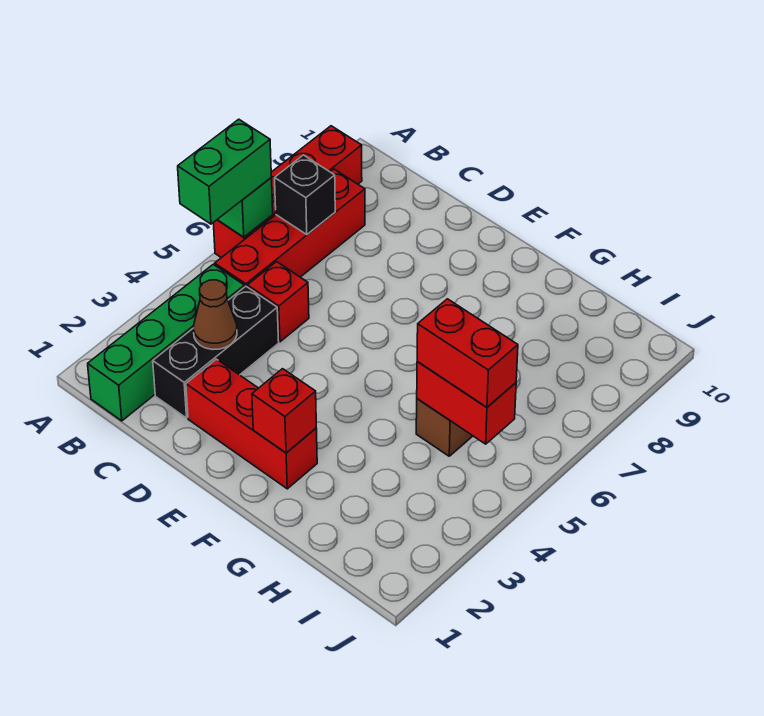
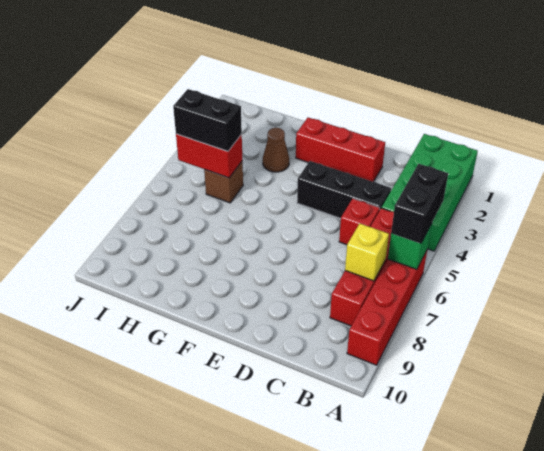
green brick A5:A6 level 3 -> black brick A5:A6 level 3
green brick B1:B4 level 1 -> green brick A1:B4 level 1
black brick B7 level 2 -> yellow brick B7 level 2
black brick C2:C4 level 1 -> black brick C4:E4 level 1
brown cone C3 level 2 -> brown cone G3 level 1
red brick F2 level 2 -> none
red brick H5:I5 level 3 -> black brick H5:I5 level 3

